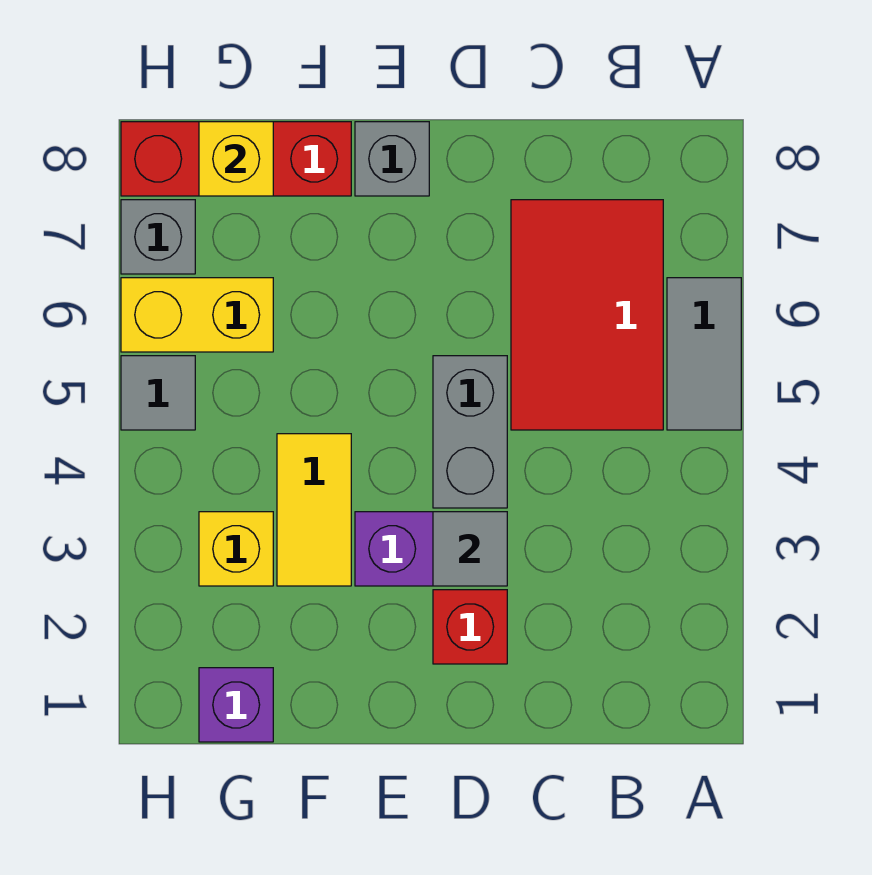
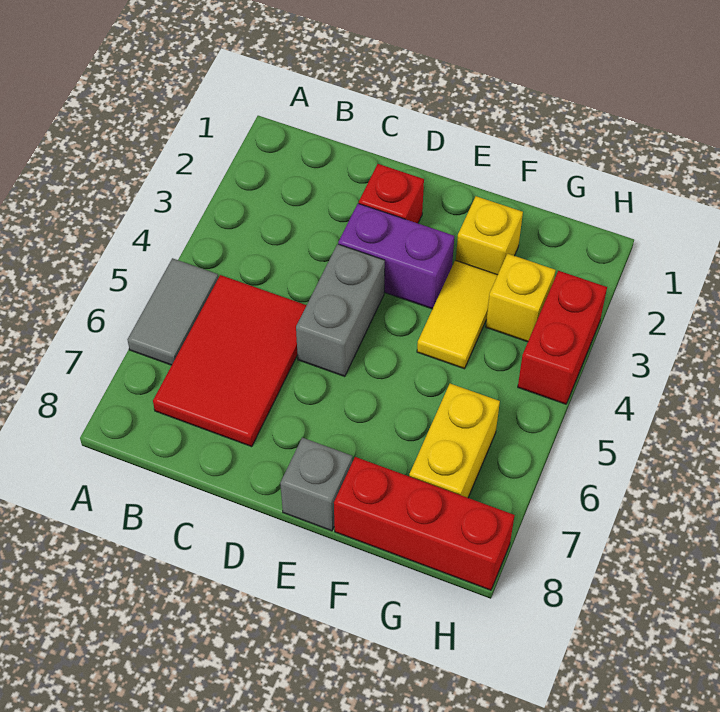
grey tile D3 level 2 -> none
purple brick G1 level 1 -> none
yellow brick G6:H6 level 1 -> yellow brick G6:G7 level 1
yellow brick G8 level 2 -> yellow brick F2 level 1
none -> red brick H3:H4 level 1
grey tile H5 level 1 -> none
grey brick H7 level 1 -> none

